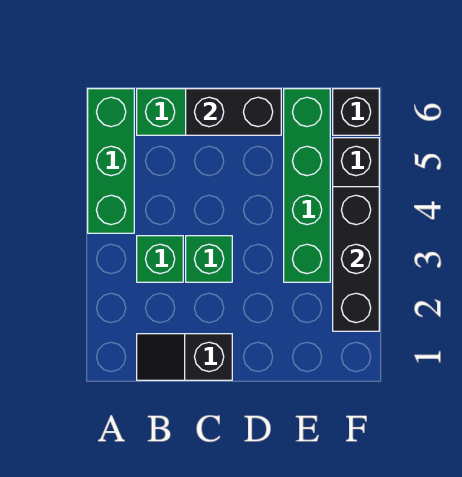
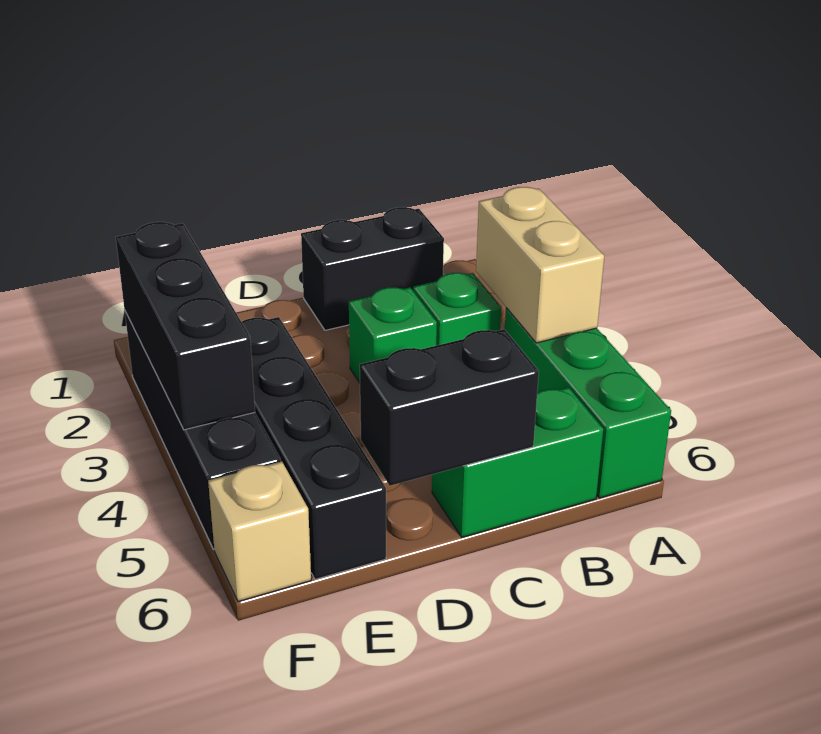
none -> tan brick A3:A4 level 2
black slope B1:C1 level 1 top C -> black brick B1:C1 level 1
green brick E3:E6 level 1 -> black brick E3:E6 level 1
black brick F6 level 1 -> tan brick F6 level 1

